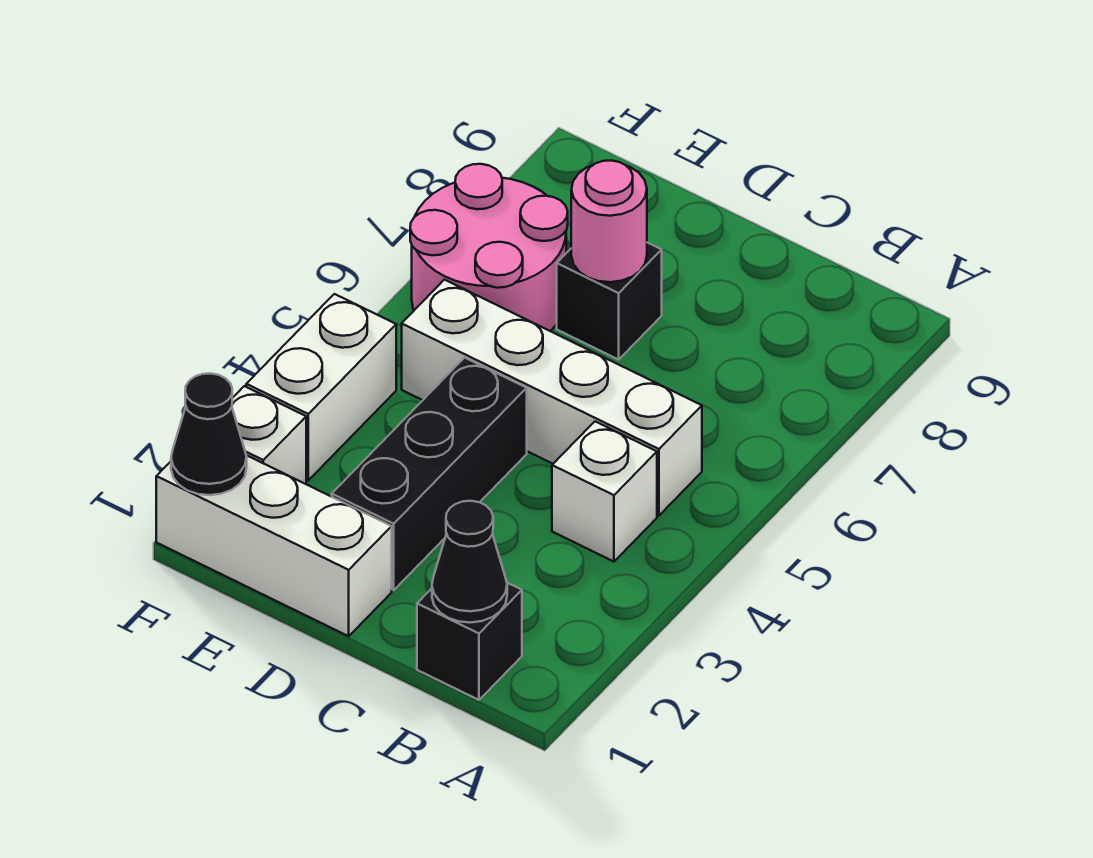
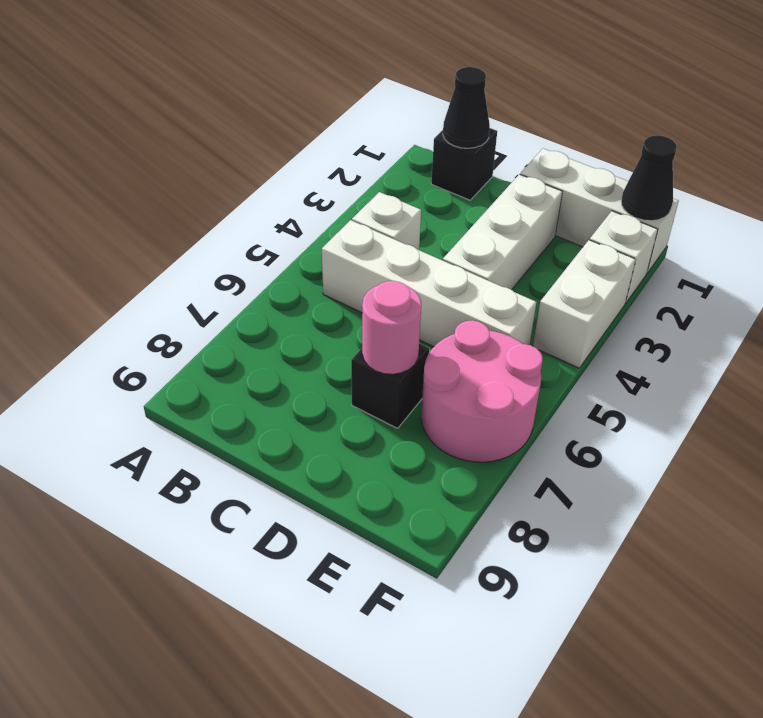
black brick D2:D4 level 1 -> white brick D2:D4 level 1

